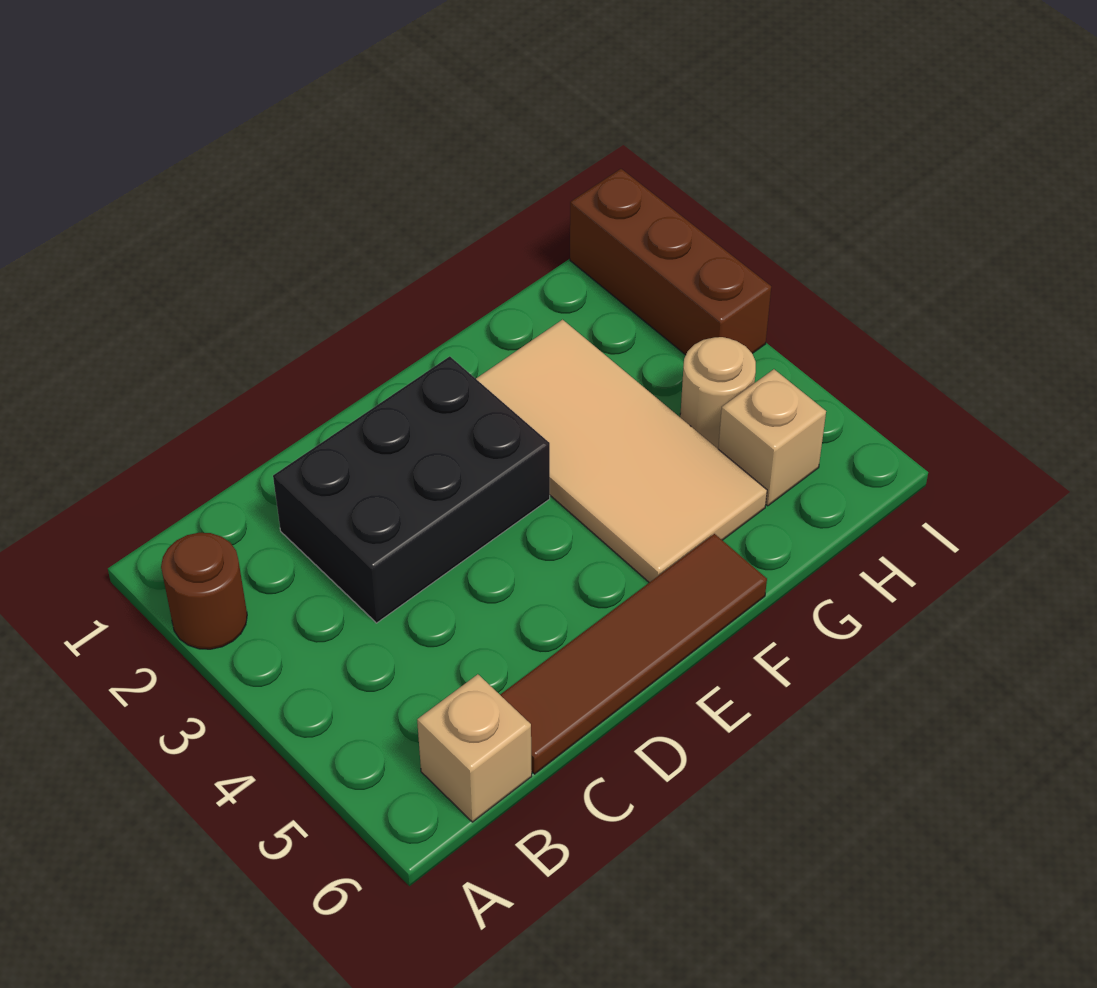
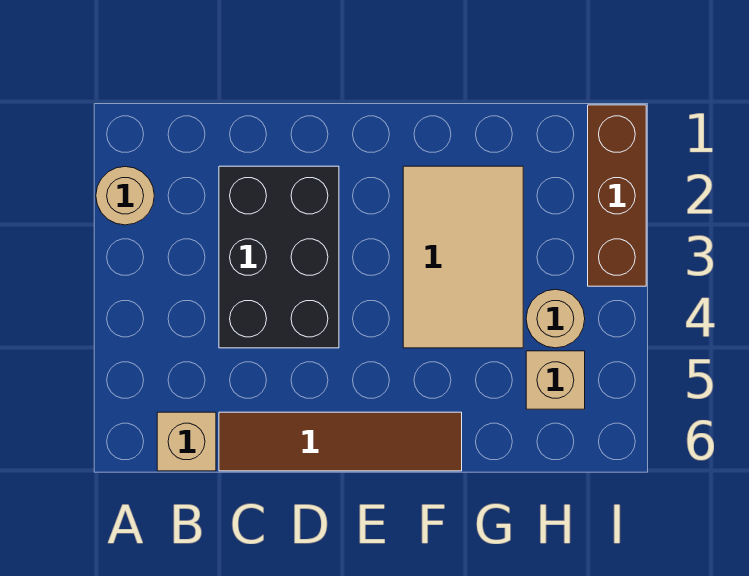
brown round brick A2 level 1 -> tan round brick A2 level 1
black brick C2:E3 level 1 -> black brick C2:D4 level 1
tan tile F2:G5 level 1 -> tan tile F2:G4 level 1

